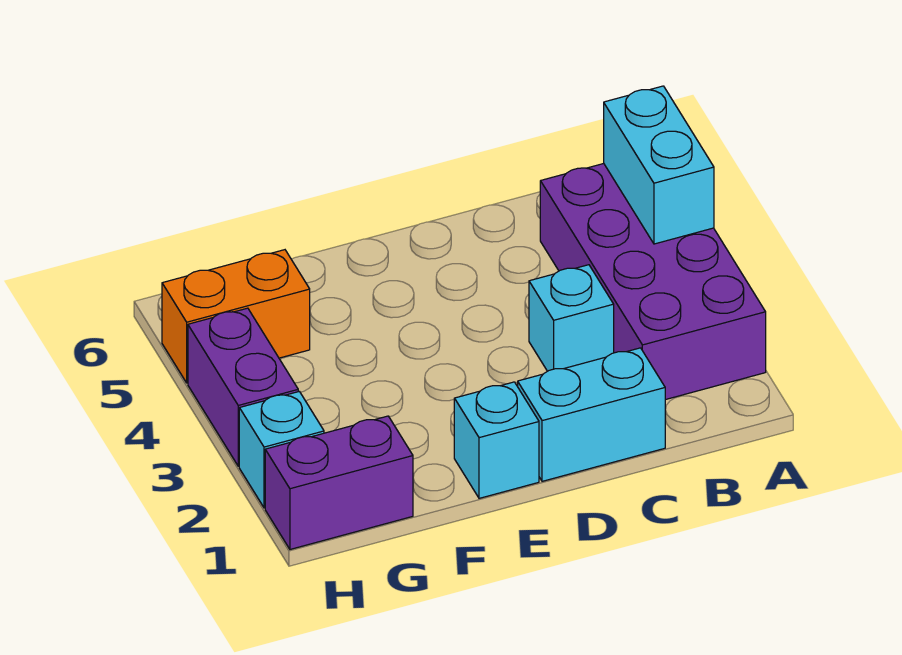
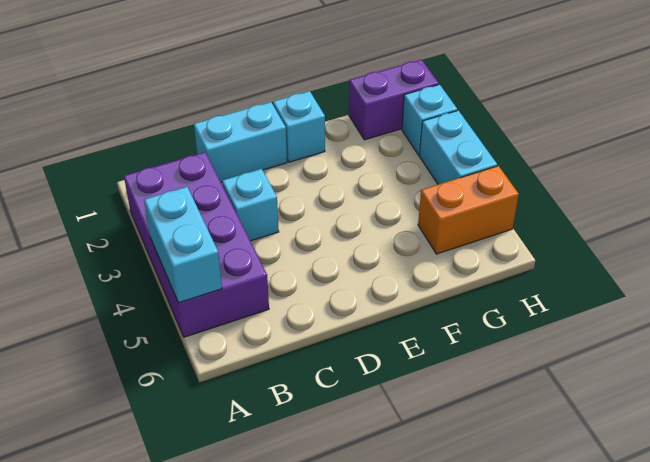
purple brick H3:H4 level 1 -> cyan brick H3:H4 level 1

